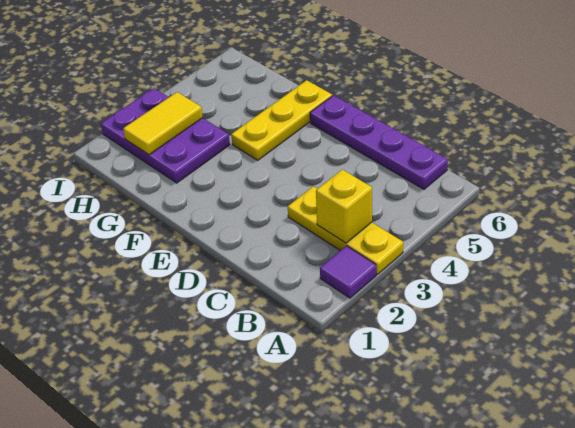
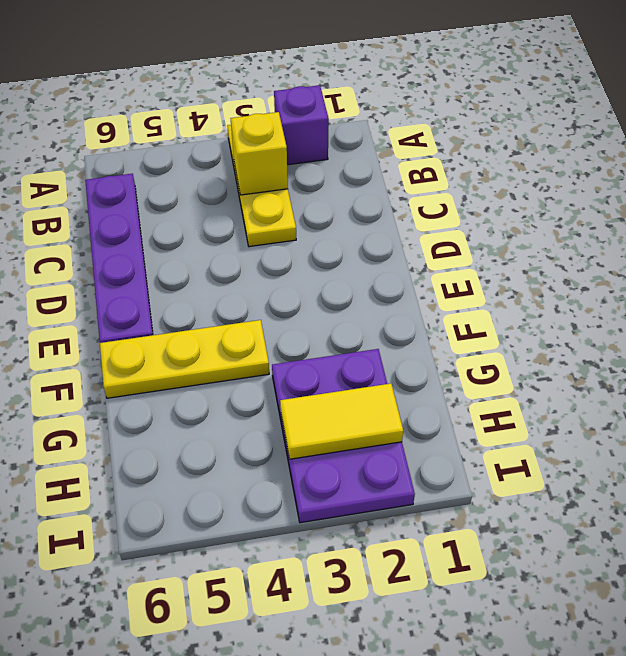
purple tile A2 level 1 -> purple brick A2 level 1

